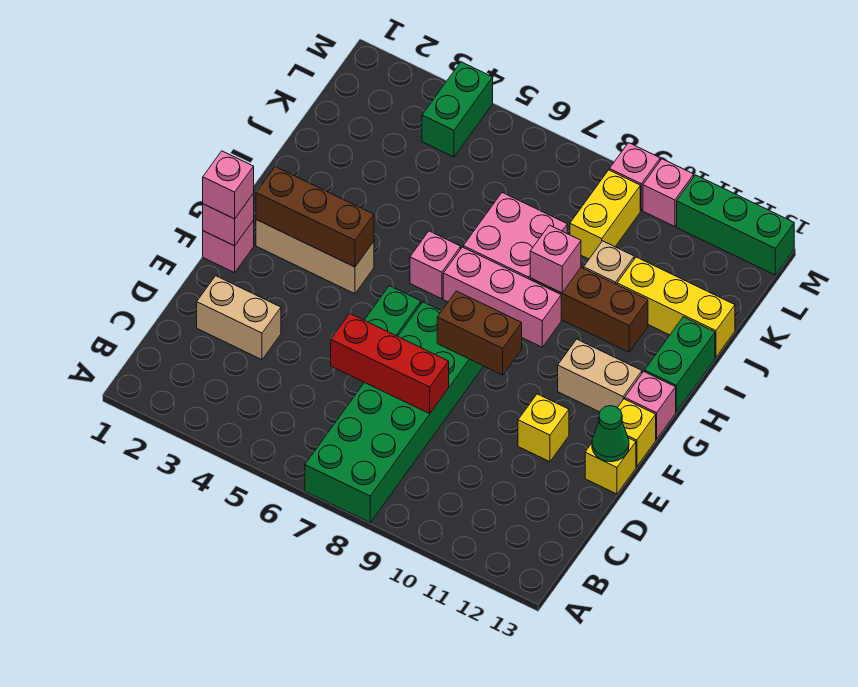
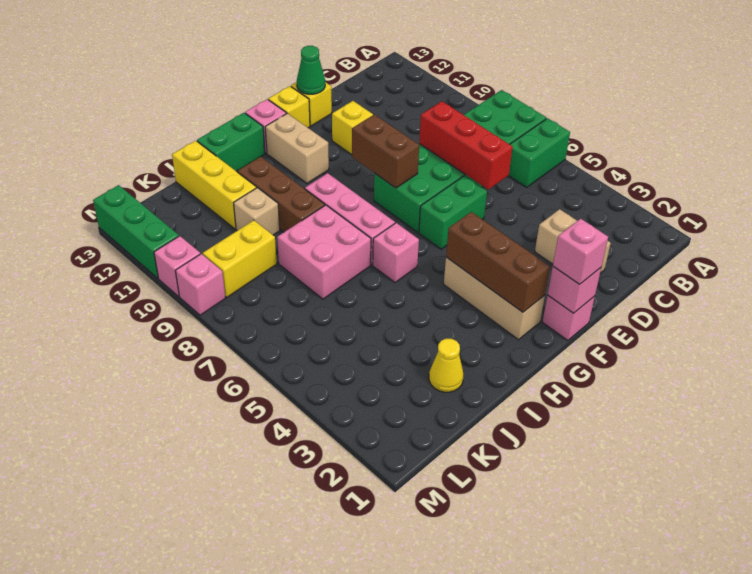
pink brick I9 level 2 -> none
none -> yellow cone J2 level 1
green brick L4:M4 level 1 -> green brick A6:B6 level 1

